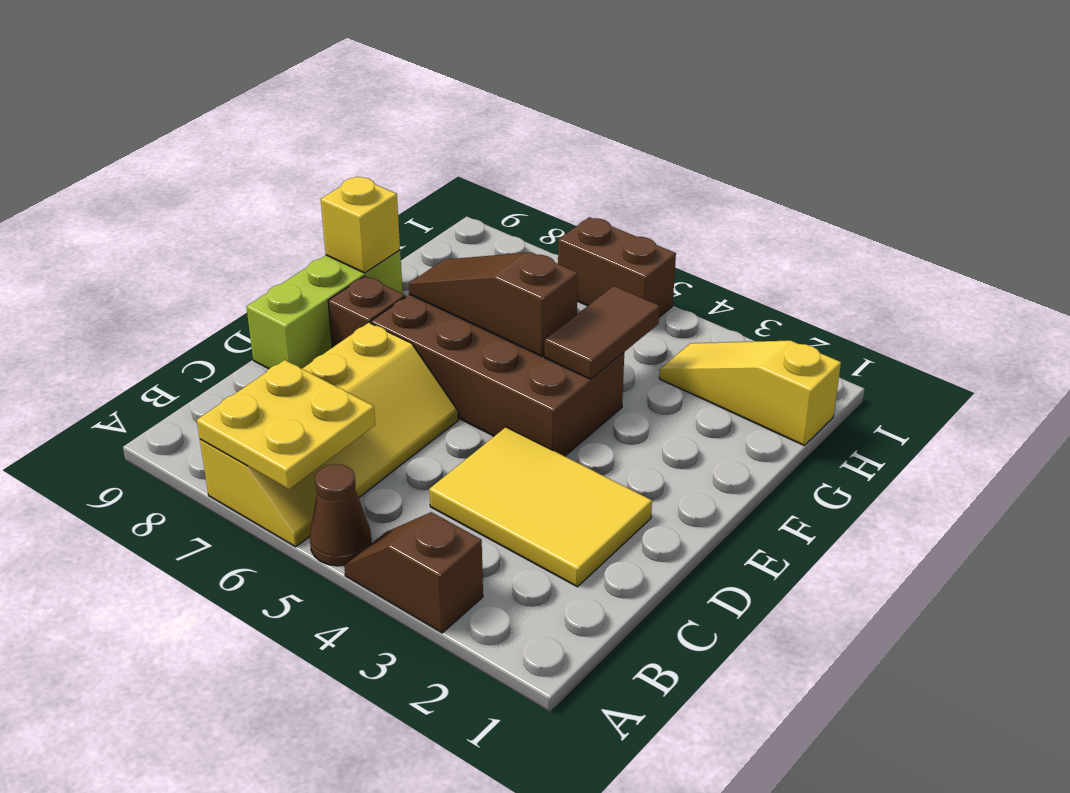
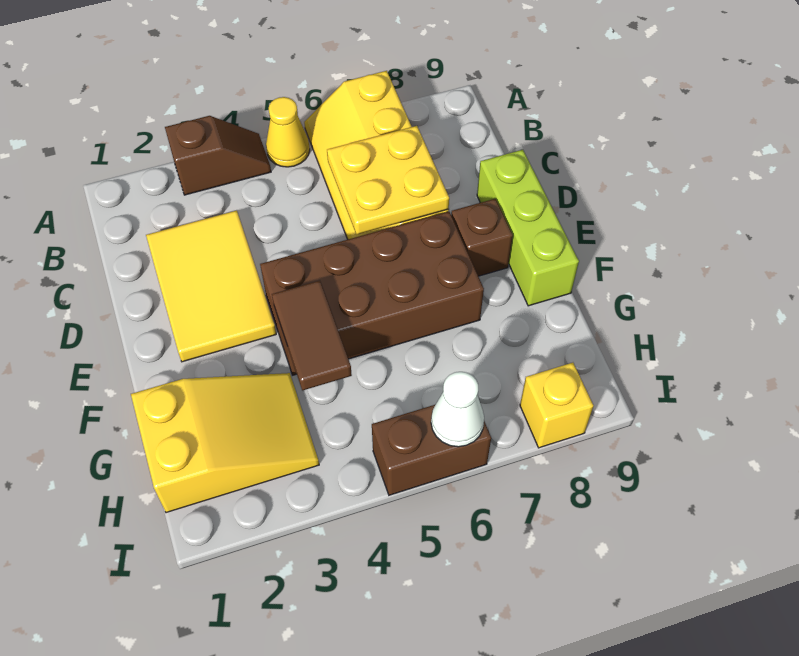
brown cone A5 level 1 -> yellow cone A5 level 1
yellow plate A6:B7 level 2 -> yellow plate C6:D7 level 2
yellow tile C2:D4 level 1 -> yellow tile C2:E3 level 1
brown slope F5:F7 level 2 top 5 -> none
yellow brick F9 level 2 -> yellow brick I8 level 1
yellow slope H1:H3 level 1 top 1 -> yellow slope G1:H3 level 1 top 1
none -> white cone I6 level 2

